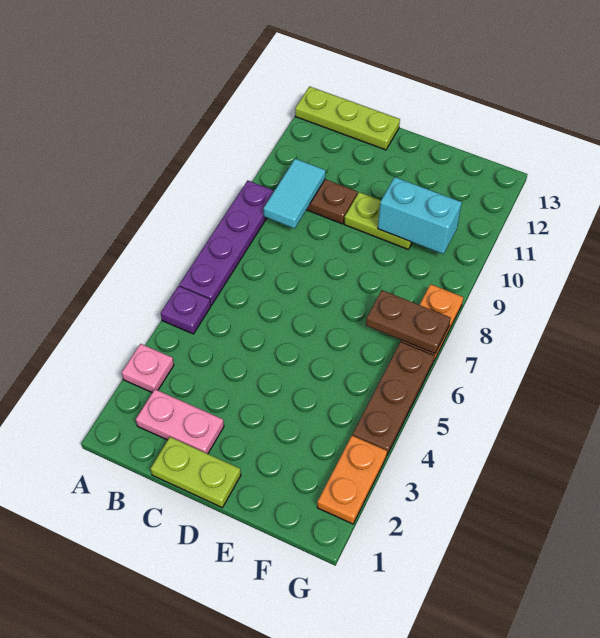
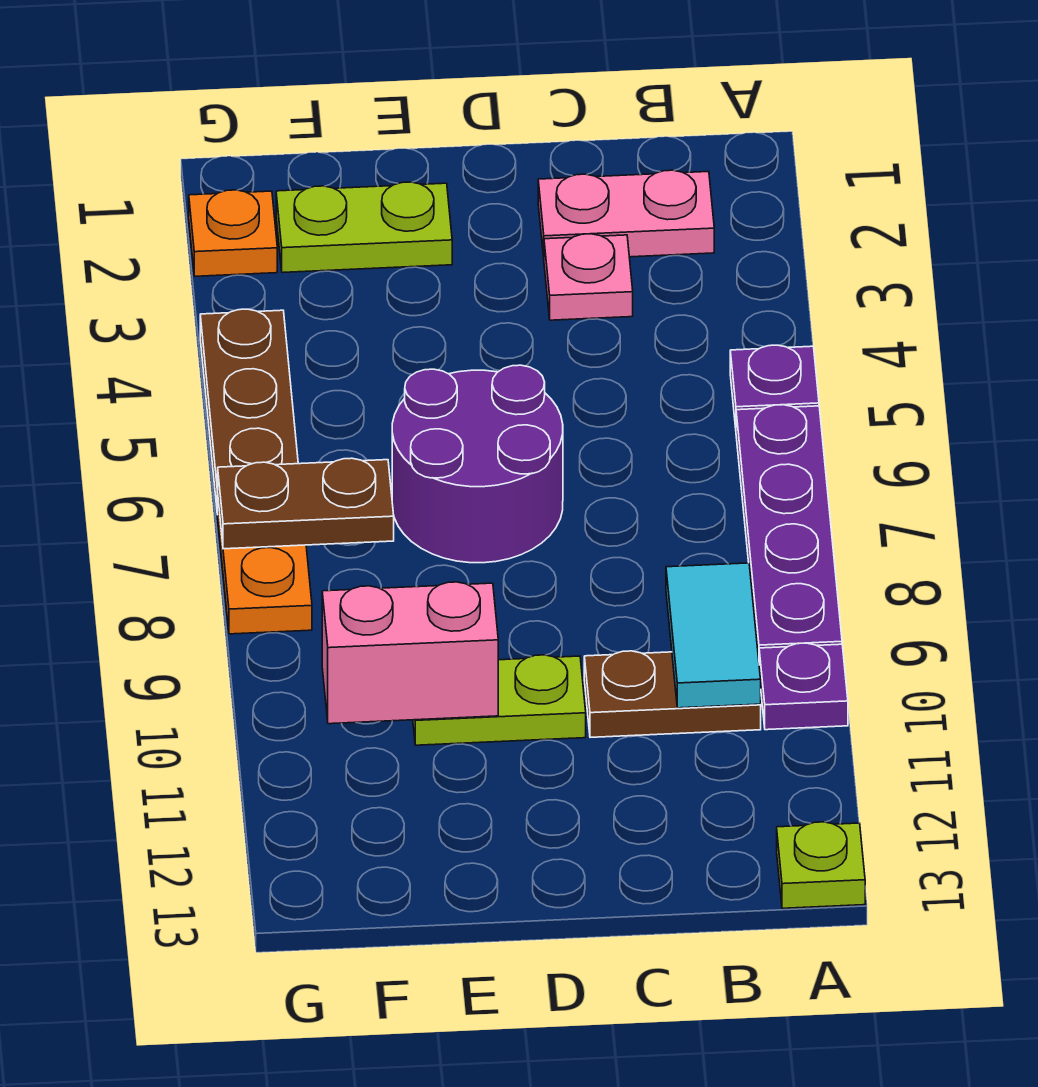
pink plate A3 level 1 -> pink plate C3 level 1
none -> purple plate A10 level 1
lime plate A13:C13 level 1 -> lime plate A13 level 1
lime plate C1:D1 level 1 -> lime plate E2:F2 level 1
none -> purple round brick D6:E7 level 1
cyan brick E10:F10 level 2 -> pink brick E10:F10 level 2
orange plate G2:G3 level 1 -> orange plate G2 level 1

